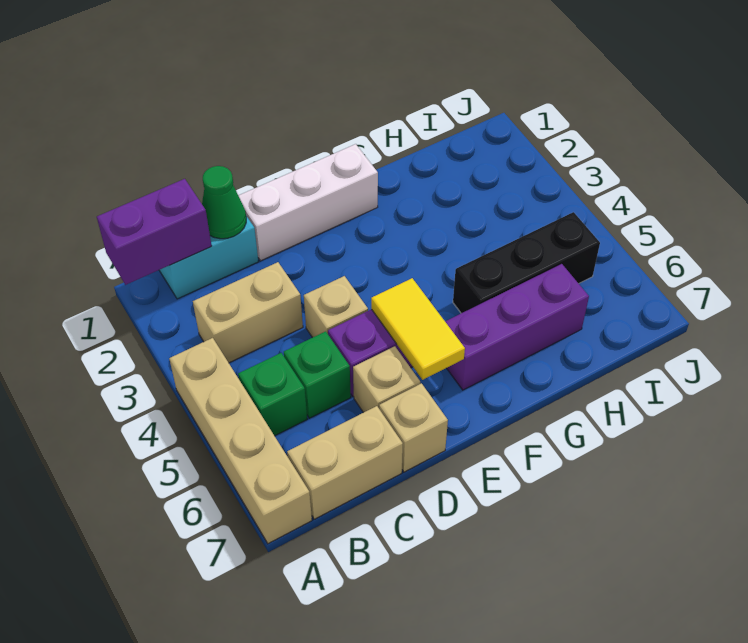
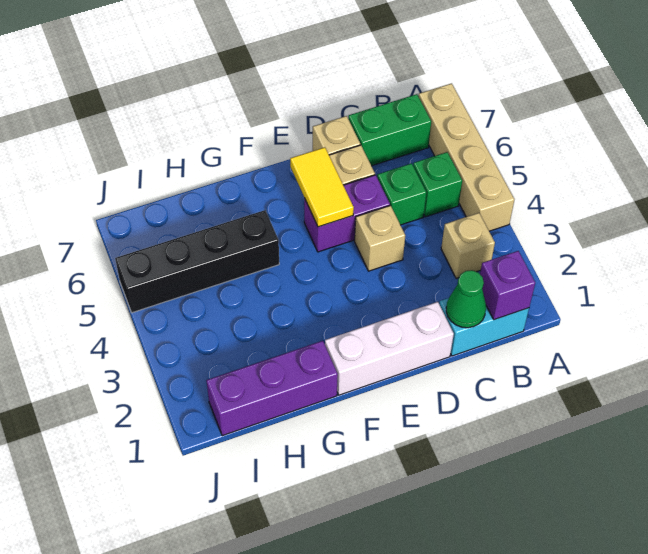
purple brick A1:B1 level 2 -> purple brick B1 level 2
tan brick B3:C3 level 1 -> tan brick B3 level 1
tan brick B7:C7 level 1 -> green brick B7:C7 level 1
purple brick F6:H6 level 1 -> purple brick G1:I1 level 1
black brick G5:I5 level 1 -> black brick G5:J5 level 1

